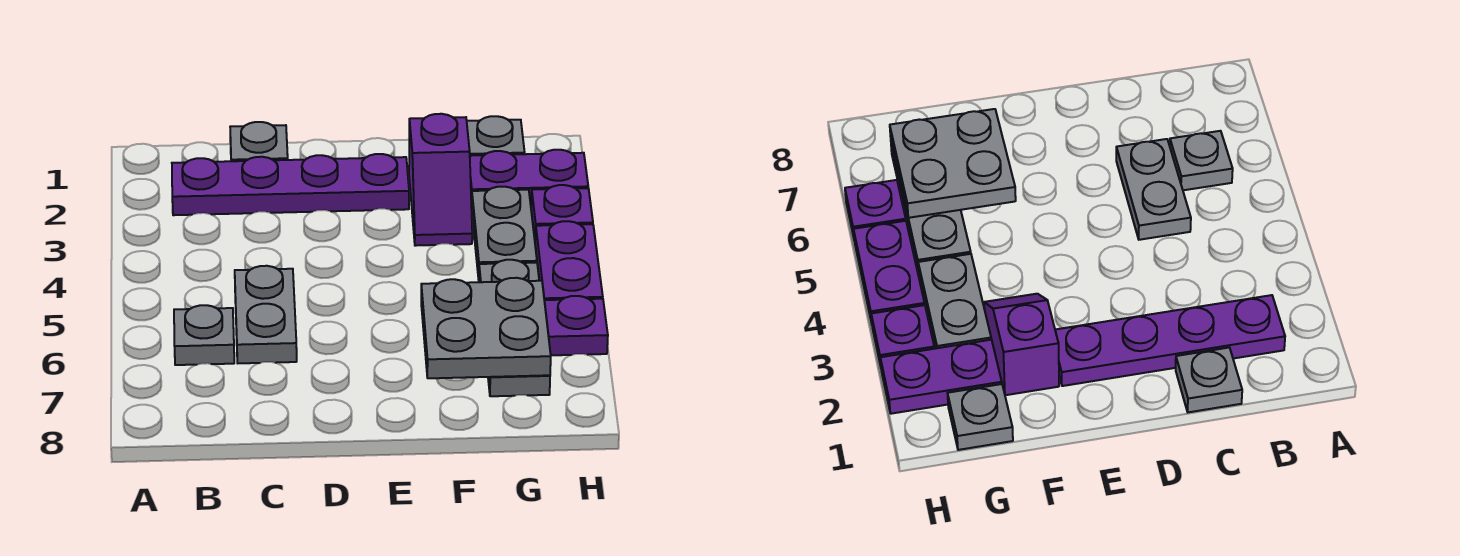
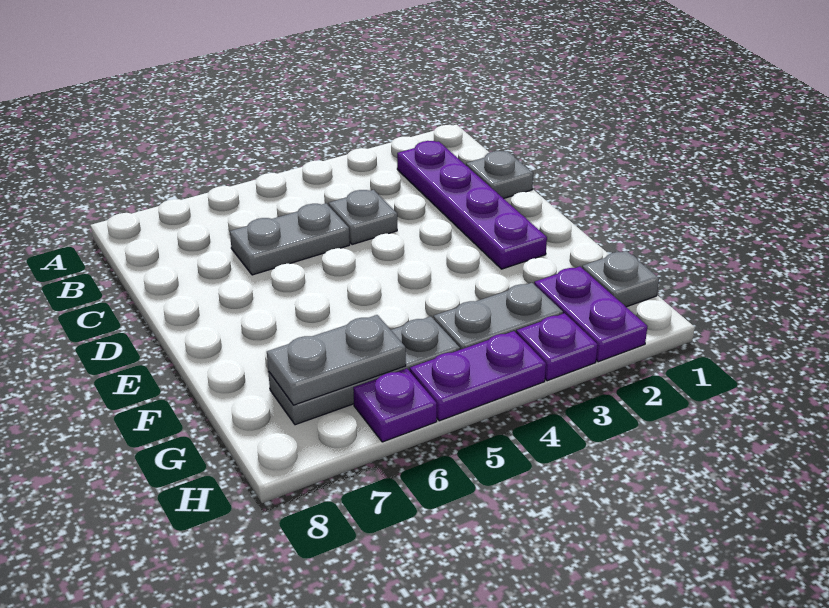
grey plate B6 level 1 -> grey plate C4 level 1
purple slope F2:F3 level 1 top 2 -> none
grey plate F6:G7 level 2 -> grey plate G6:G7 level 2

